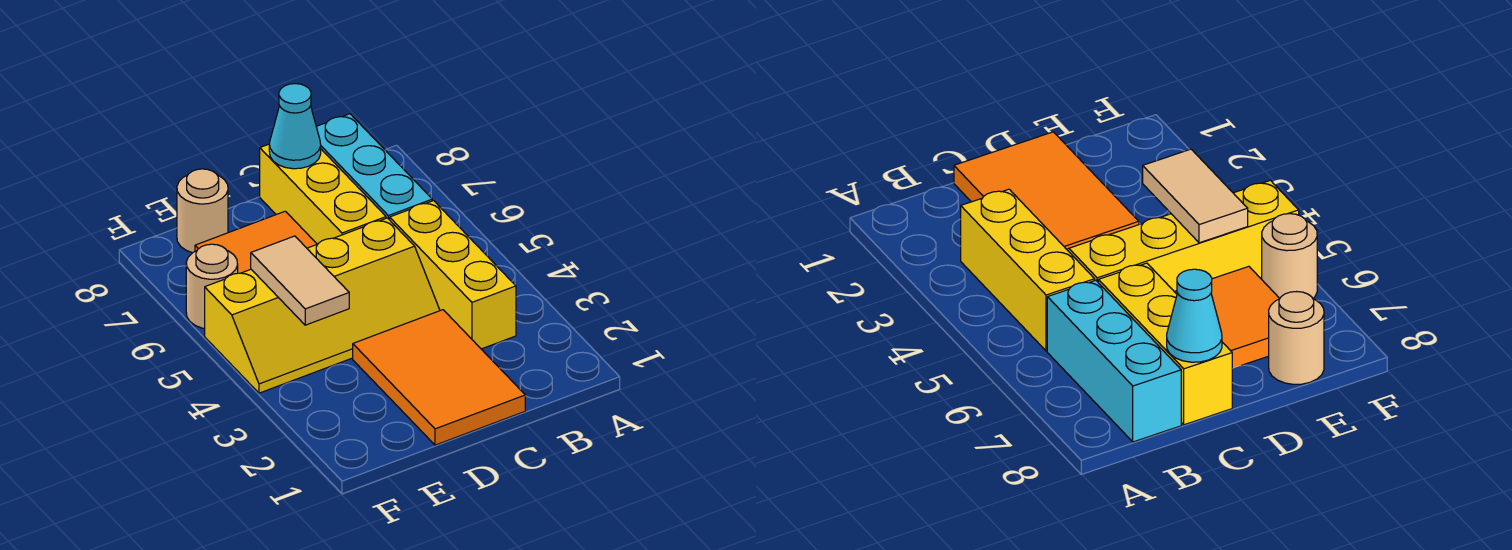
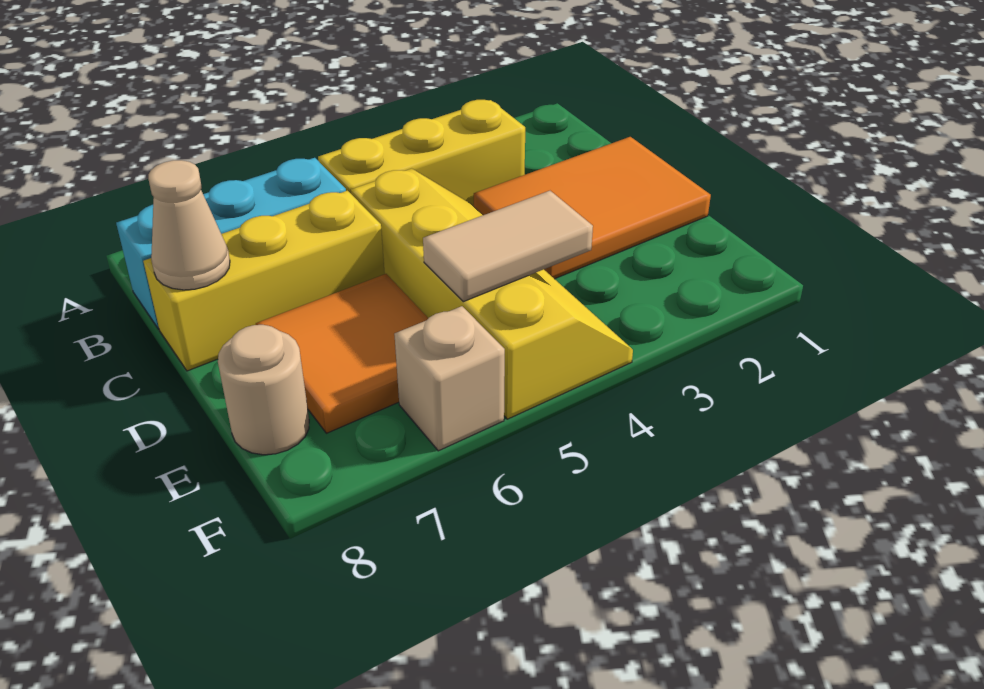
cyan cone C8 level 2 -> tan cone C8 level 2
tan round brick F6 level 1 -> tan brick F6 level 1

